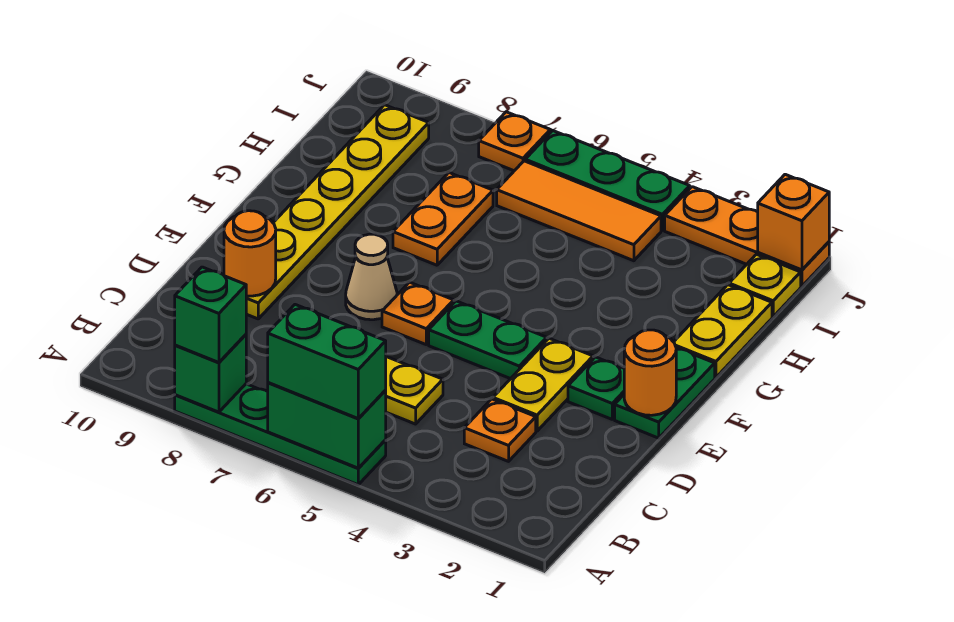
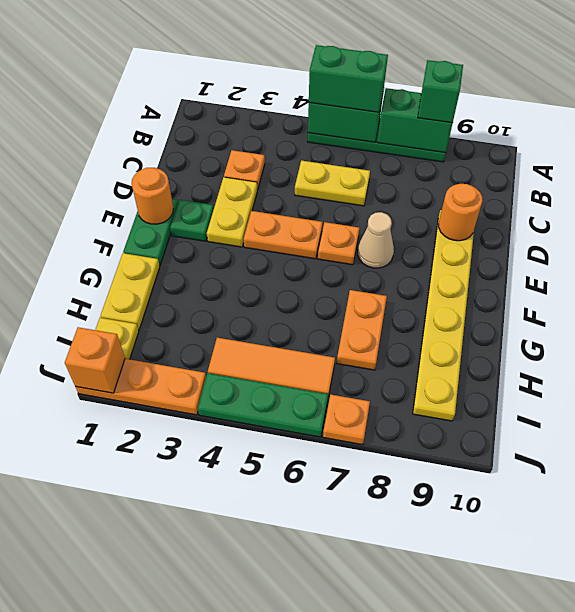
green brick A8 level 2 -> green brick A7:A8 level 2
green plate E4:E5 level 1 -> orange plate E4:E5 level 1

